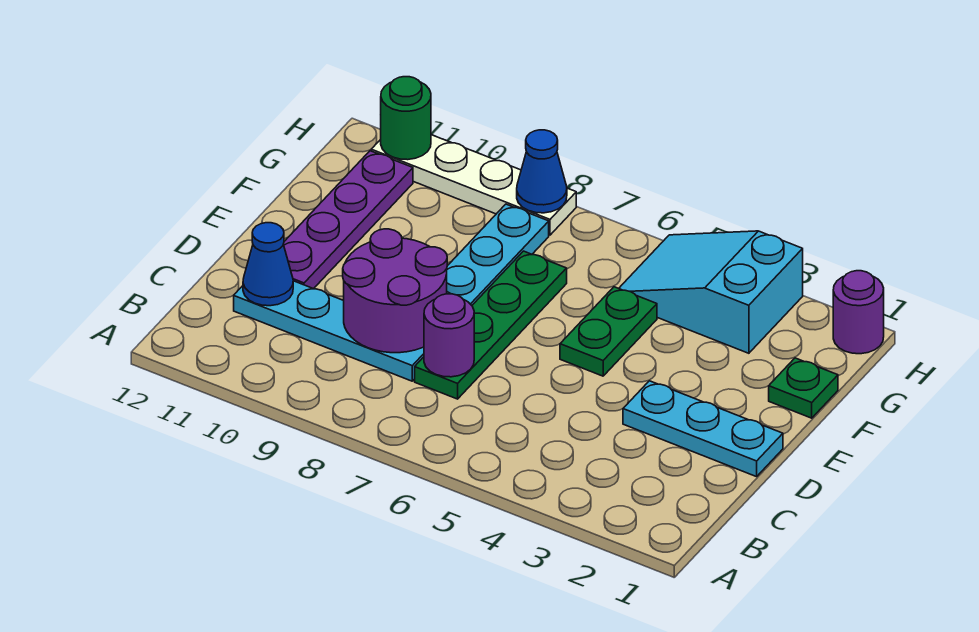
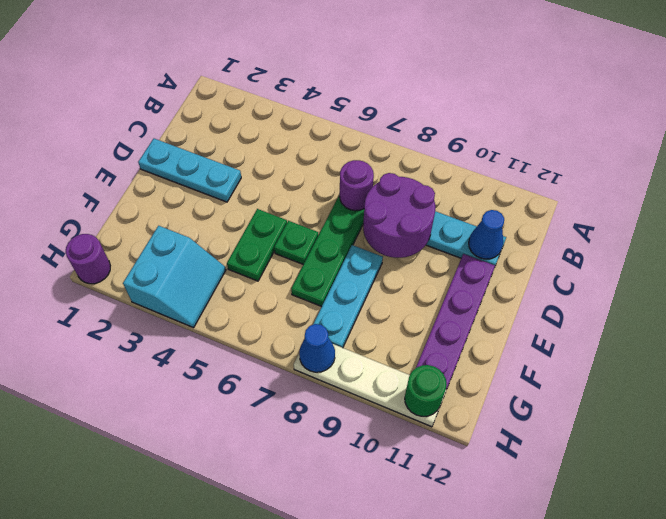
green plate F1 level 1 -> green plate E6 level 1
cyan slope G3:H5 level 1 top 3 -> cyan slope G3:H4 level 1 top 3

